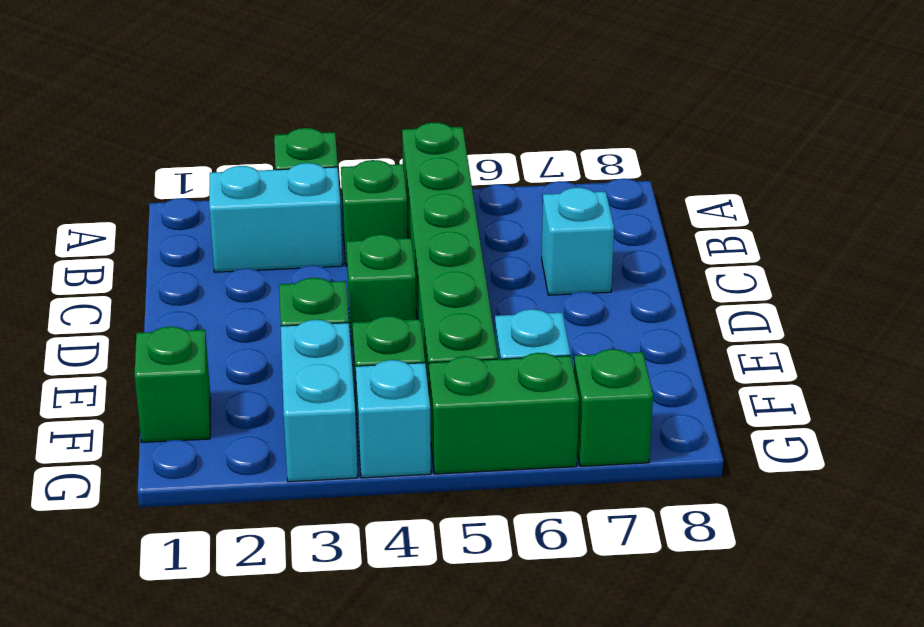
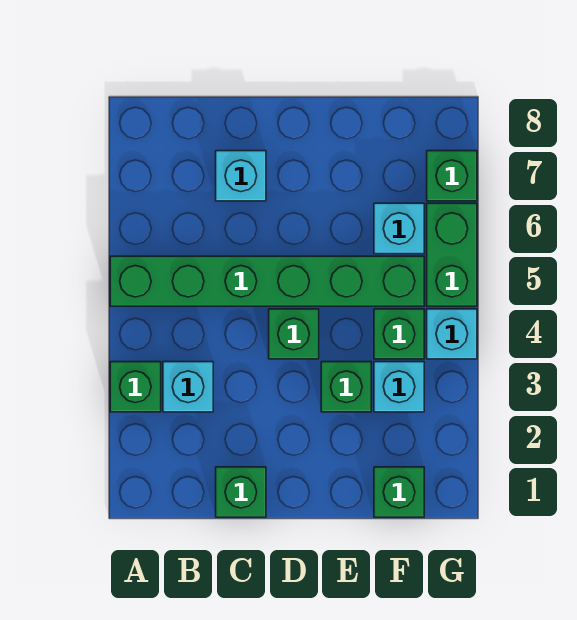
cyan brick B2:B3 level 1 -> cyan brick B3 level 1
green brick B4 level 1 -> green brick C1 level 1
cyan brick F3:G3 level 1 -> cyan brick F3 level 1

